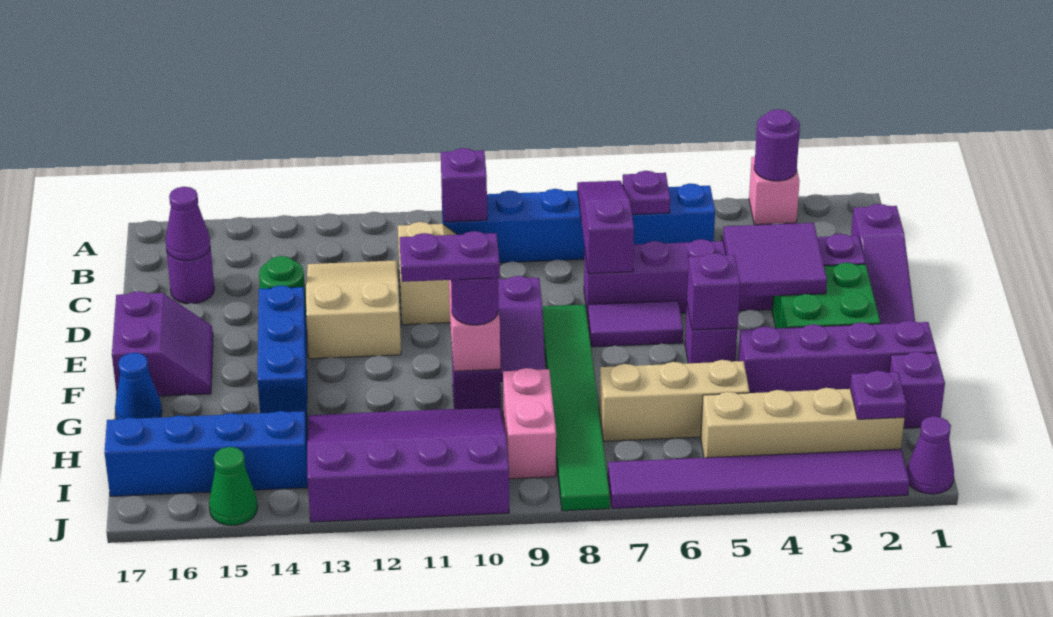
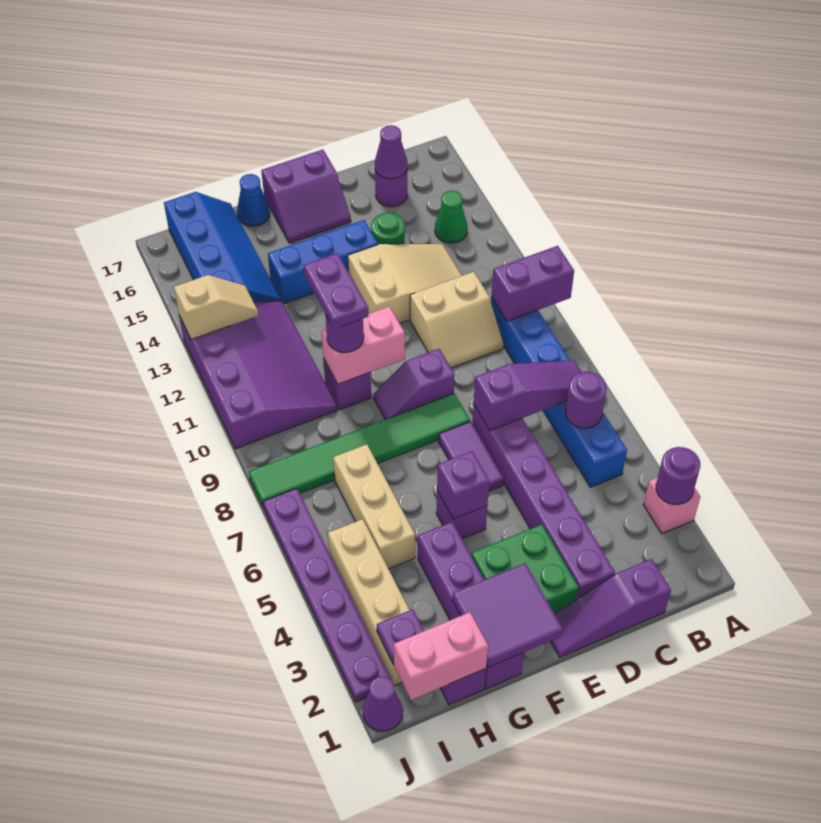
purple plate B6 level 2 -> purple round brick B6 level 2
purple brick B10 level 2 -> purple brick A10:B10 level 2
purple tile D3:E4 level 2 -> purple tile F1:G2 level 2
pink brick H9:I9 level 1 -> pink brick H1:I1 level 2
none -> tan slope I13:J13 level 2 top J
purple tile J2:J7 level 1 -> purple plate J2:J7 level 1
green cone J15 level 1 -> green cone B14 level 1

